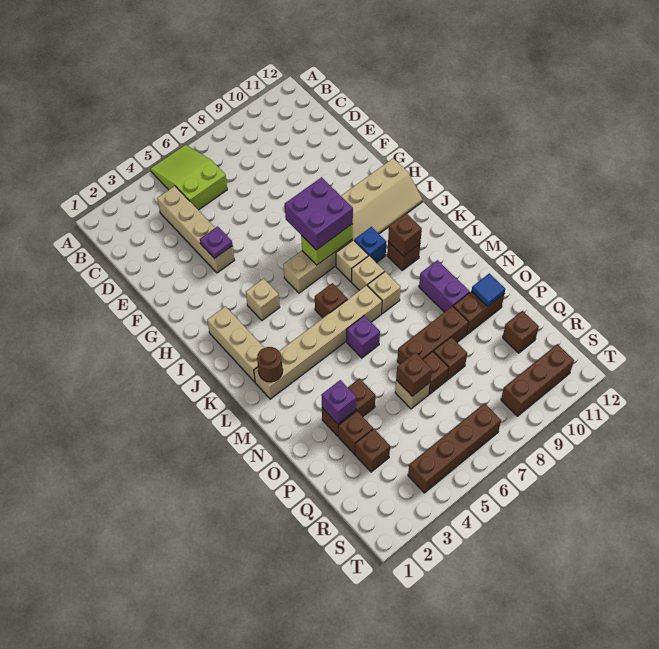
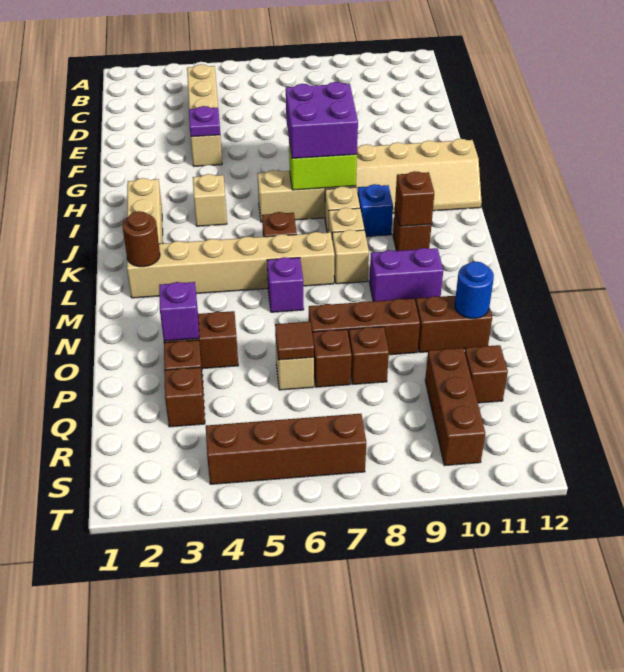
lime slope A5:C6 level 1 top C -> none
purple brick M10:N10 level 1 -> purple brick M9:M10 level 1
blue tile O11 level 2 -> blue round brick O11 level 2
brown brick P6 level 2 -> brown tile P6 level 2
brown brick S9:S11 level 1 -> brown brick Q10:S10 level 1

